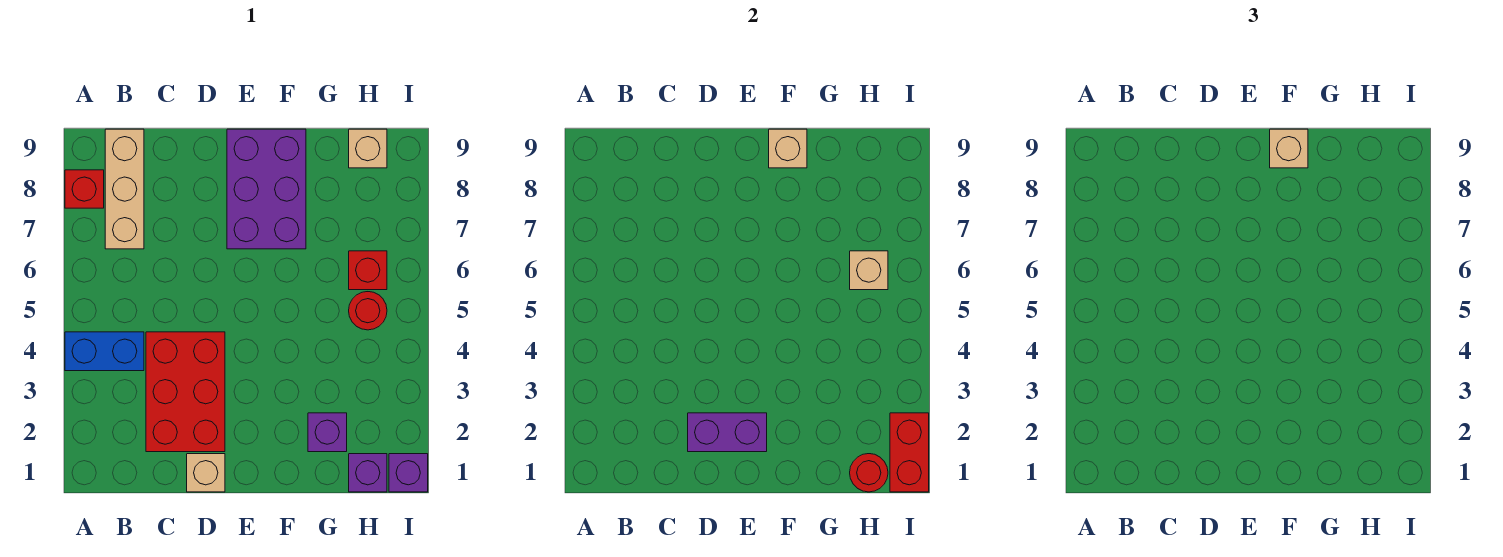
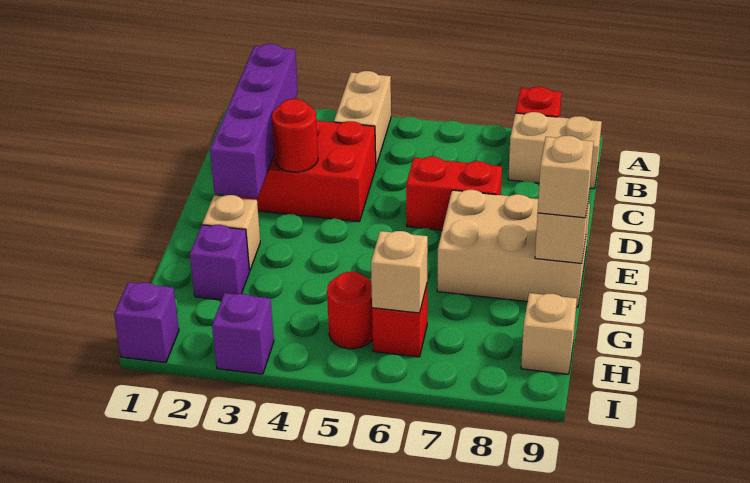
blue brick A4:B4 level 1 -> tan brick A4:B4 level 1
tan brick B7:B9 level 1 -> tan brick B8:B9 level 1
tan brick D1 level 1 -> tan brick F2 level 1
purple brick D2:E2 level 2 -> purple brick B2:E2 level 2
purple brick E7:F9 level 1 -> tan brick E7:F9 level 1
purple brick H1 level 1 -> purple brick I3 level 1
red round brick H1 level 2 -> red round brick D3 level 2
red brick I1:I2 level 2 -> red brick D6:D7 level 1

